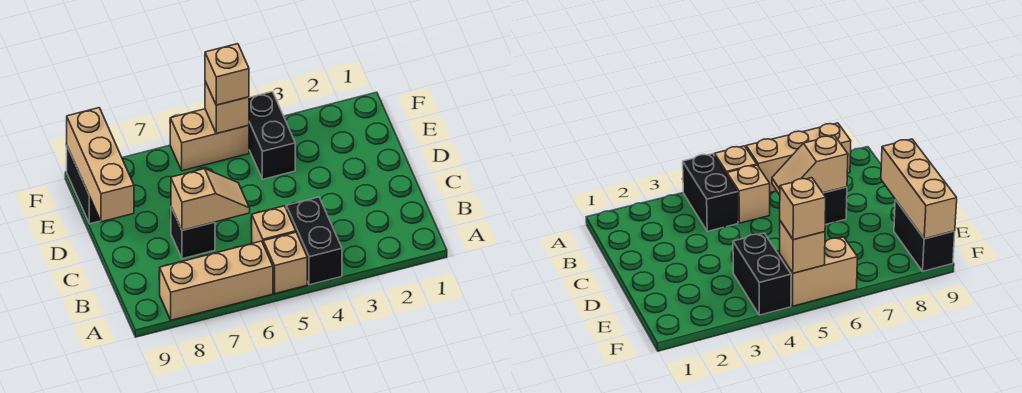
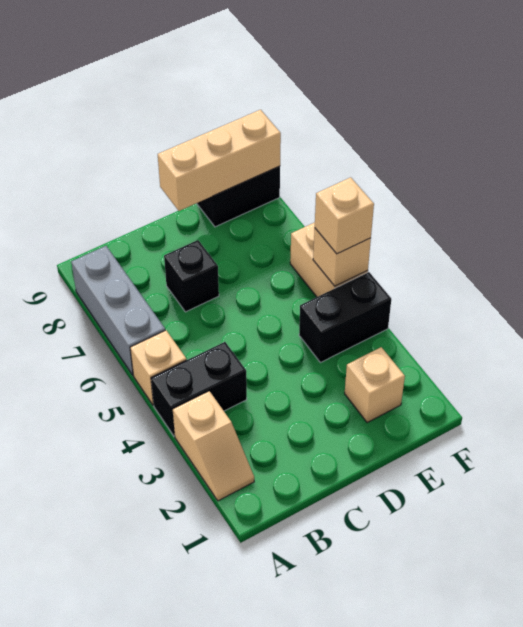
tan brick A6:A8 level 1 -> grey brick A6:A8 level 1
tan brick B5 level 1 -> tan brick E2 level 1
tan slope C6:C7 level 2 top 7 -> tan slope A2:A3 level 1 top 3

